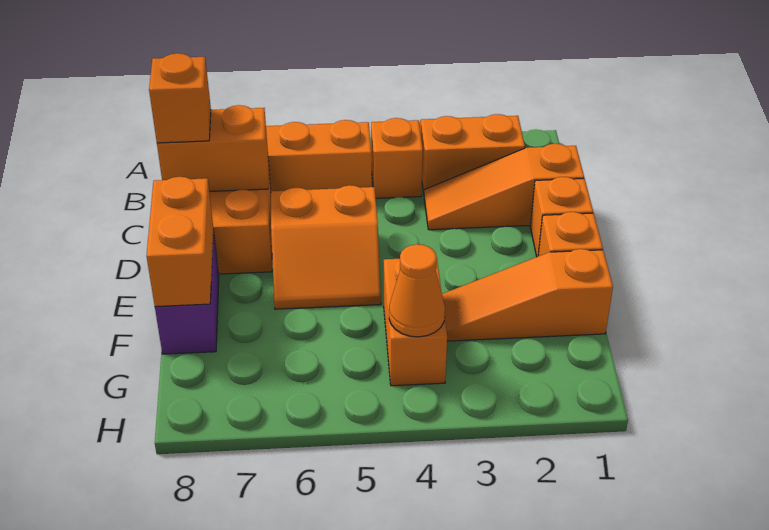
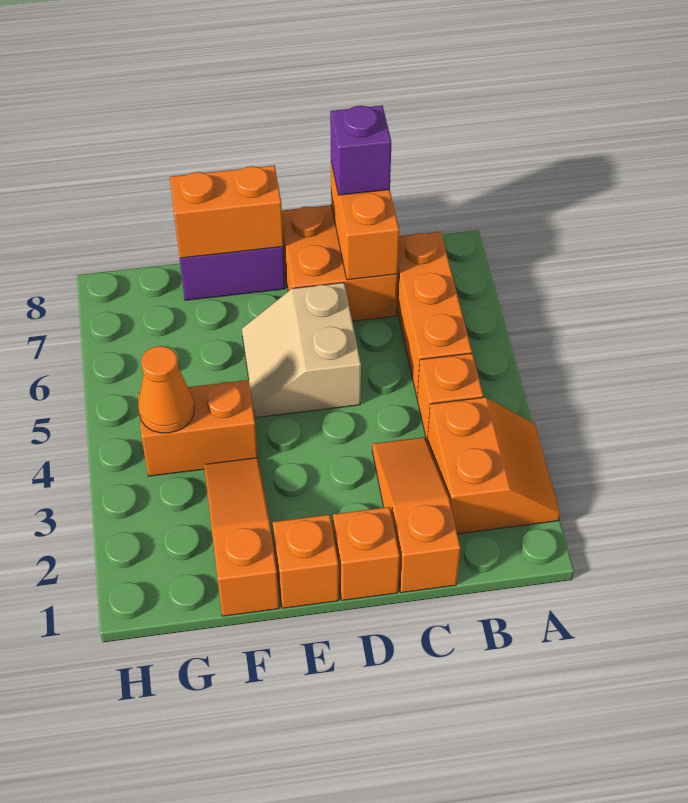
orange brick C8 level 3 -> purple brick C8 level 3
orange slope D5:E6 level 1 top D -> tan slope D5:E6 level 1 top D

